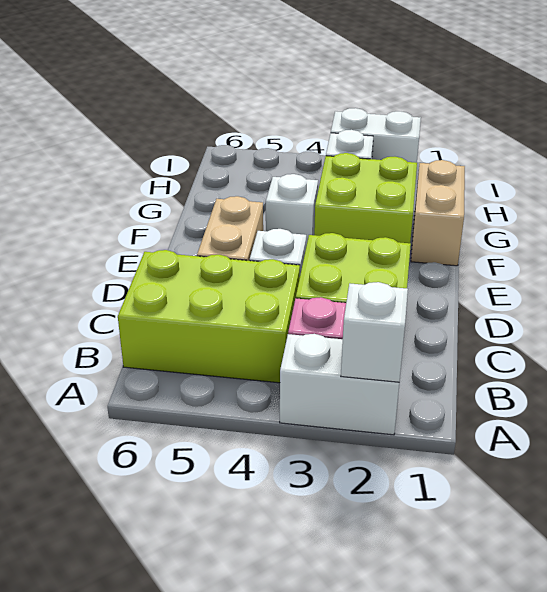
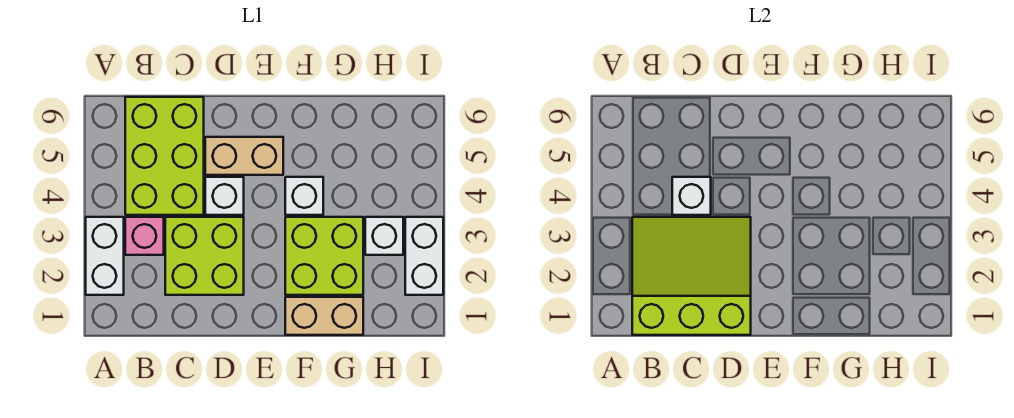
white brick A2 level 2 -> white brick C4 level 2
none -> lime slope B1:D3 level 2 top 1

